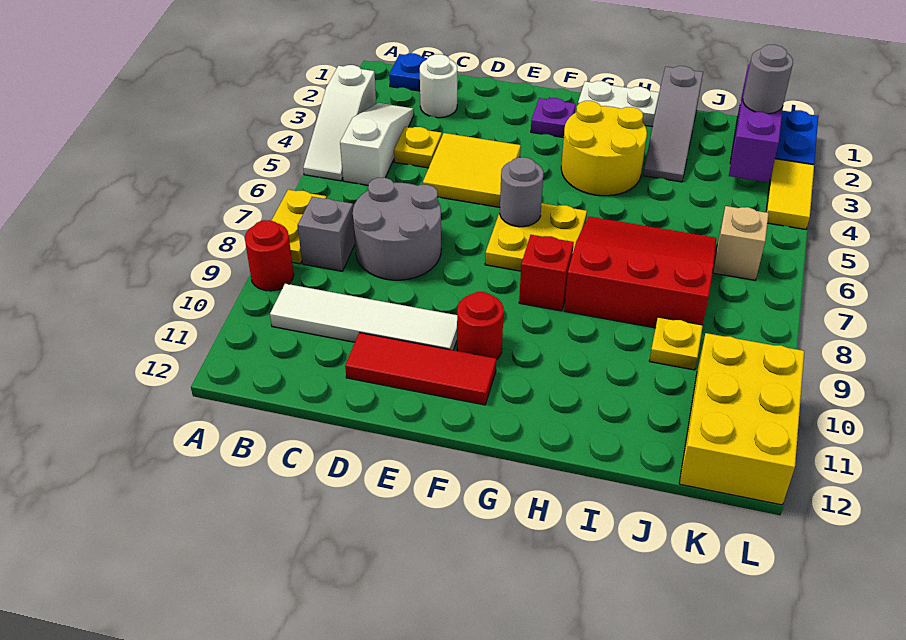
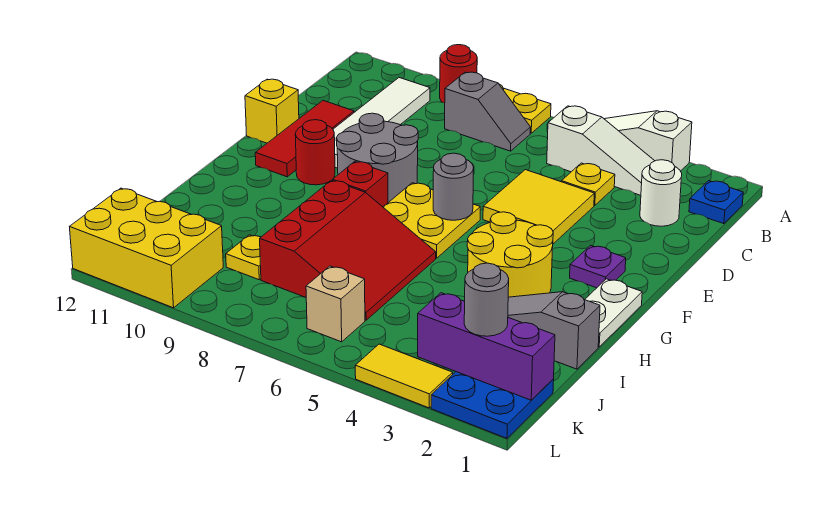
grey round brick C7:D8 level 1 -> grey round brick E8:F9 level 1
none -> yellow brick E12 level 1

